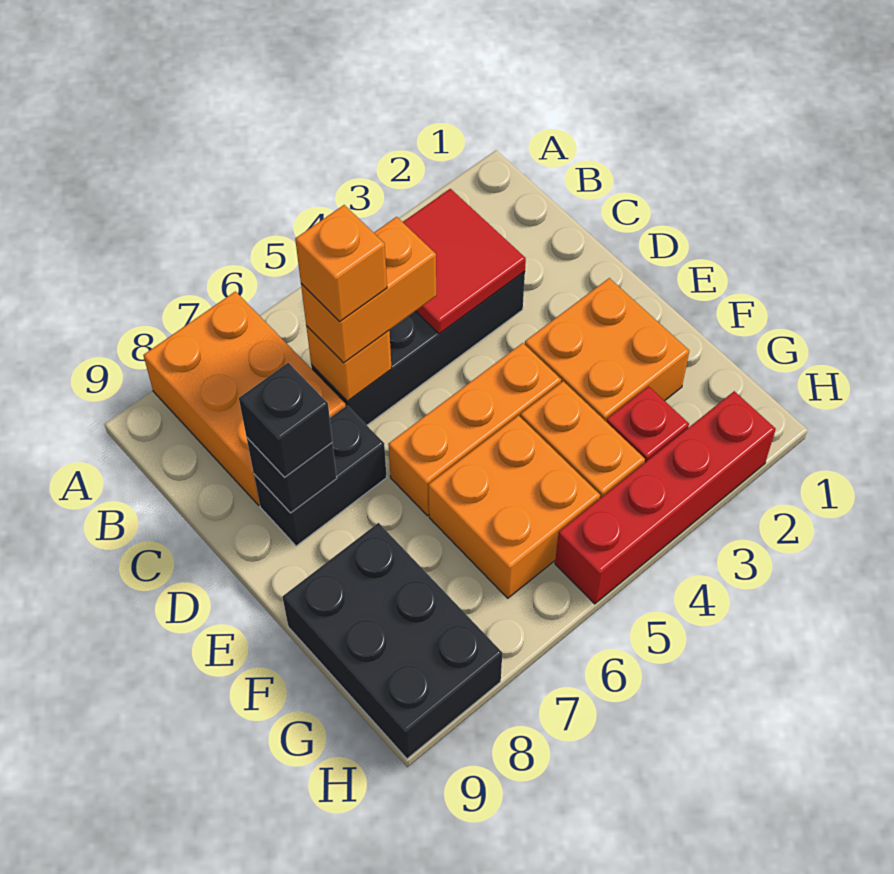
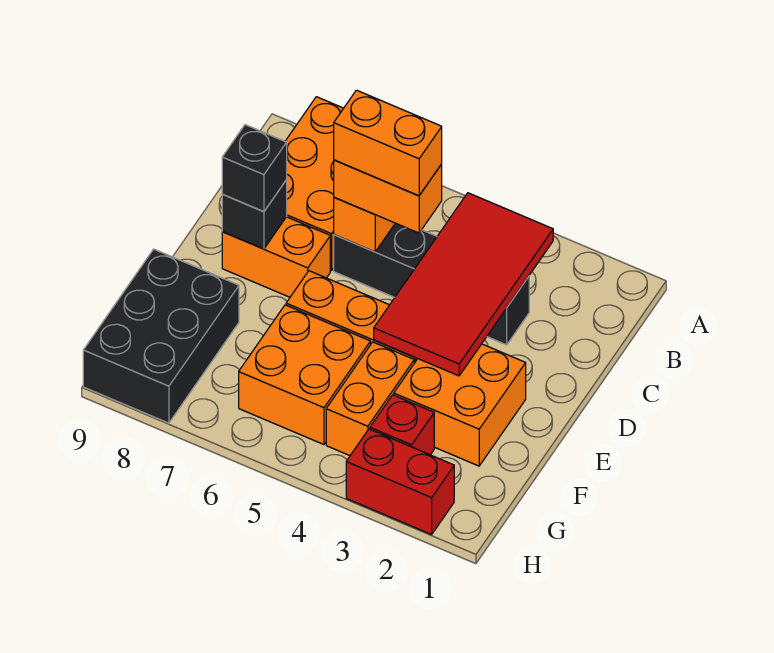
red tile B3:C4 level 2 -> red tile B3:E4 level 2
orange brick C6 level 4 -> orange brick C5:C6 level 4
black brick D7:D8 level 1 -> orange brick D7:D8 level 1
red brick H2:H5 level 1 -> red brick H2:H3 level 1

